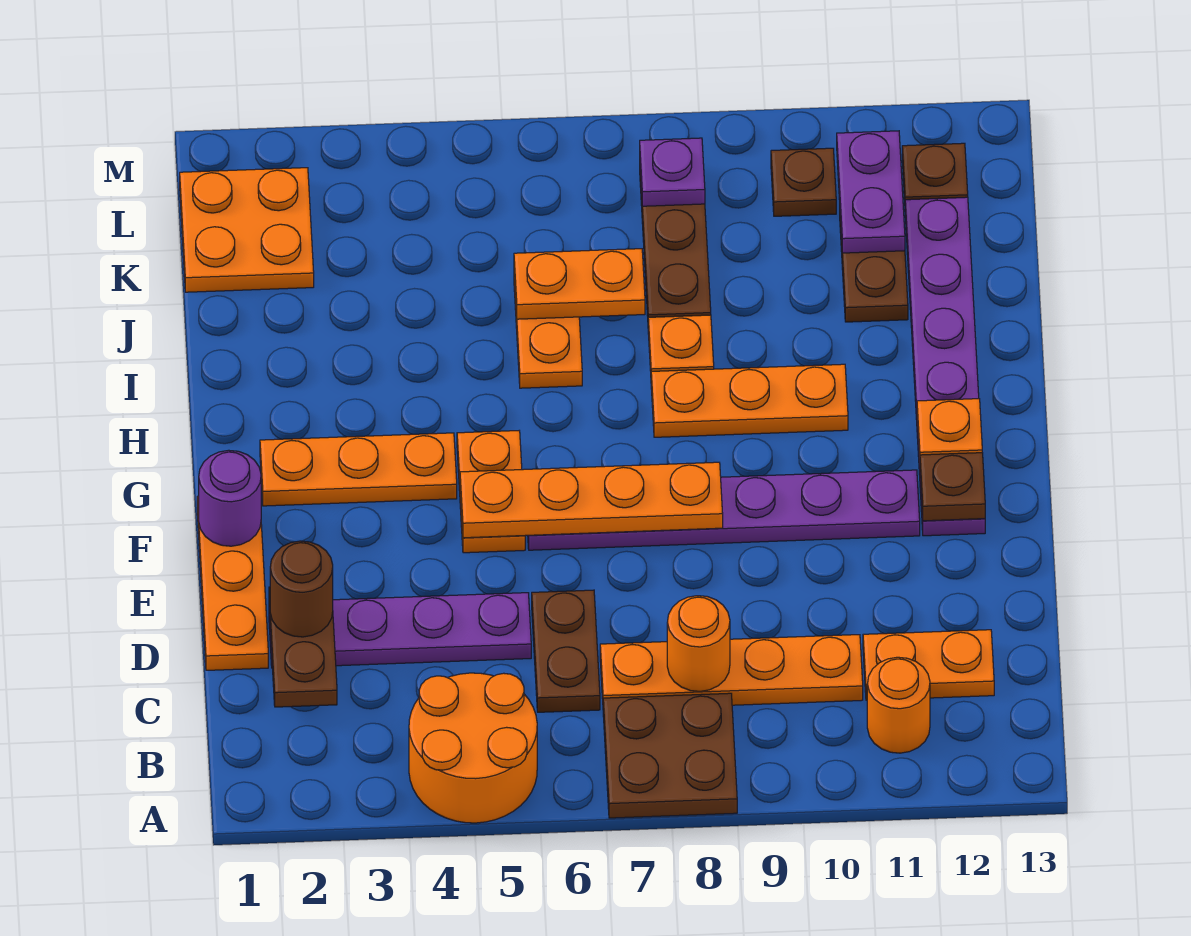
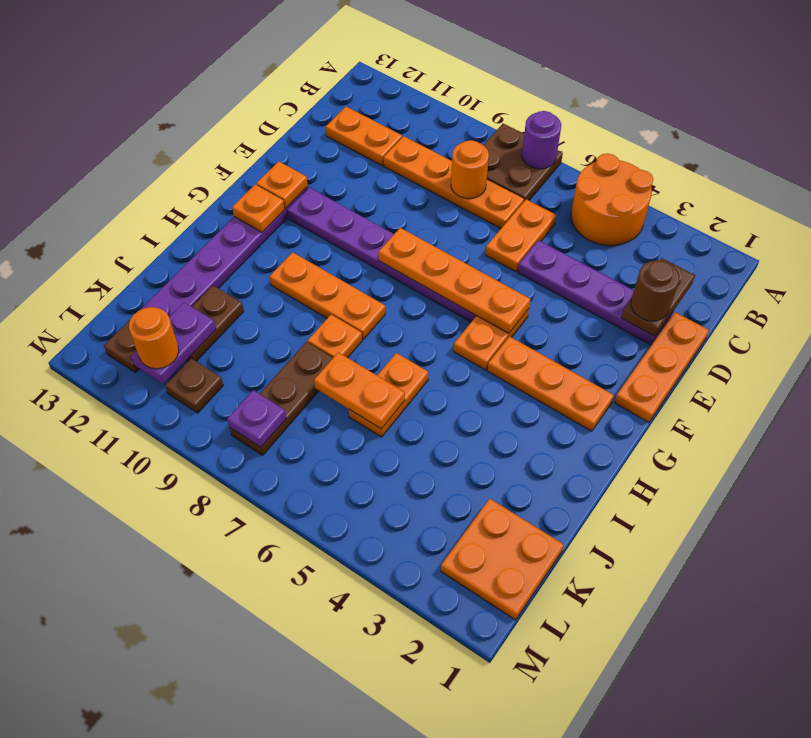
orange round brick B11 level 1 -> orange round brick L11 level 3
brown plate C6:D6 level 1 -> orange plate C6:D6 level 1
purple round brick F1 level 2 -> purple round brick A7 level 2
brown plate F12 level 2 -> orange plate F12 level 2

